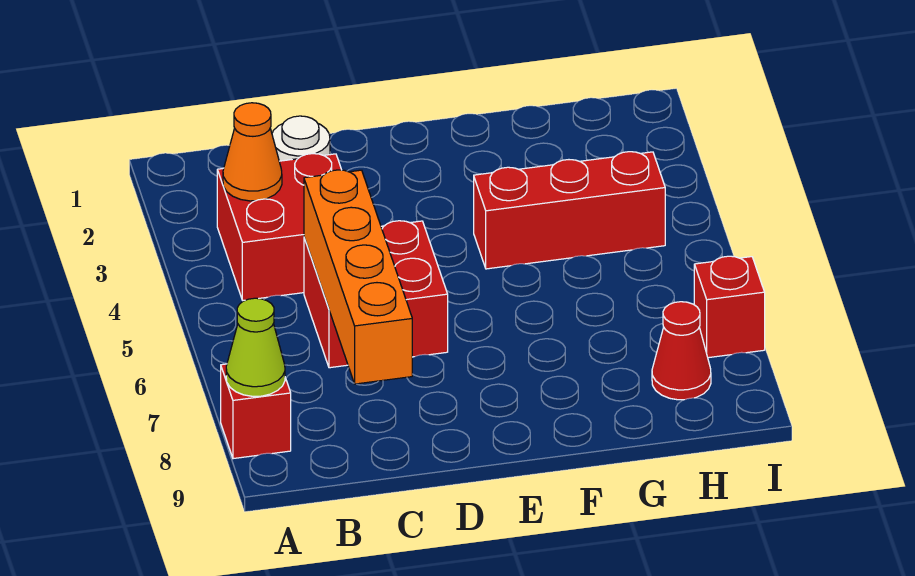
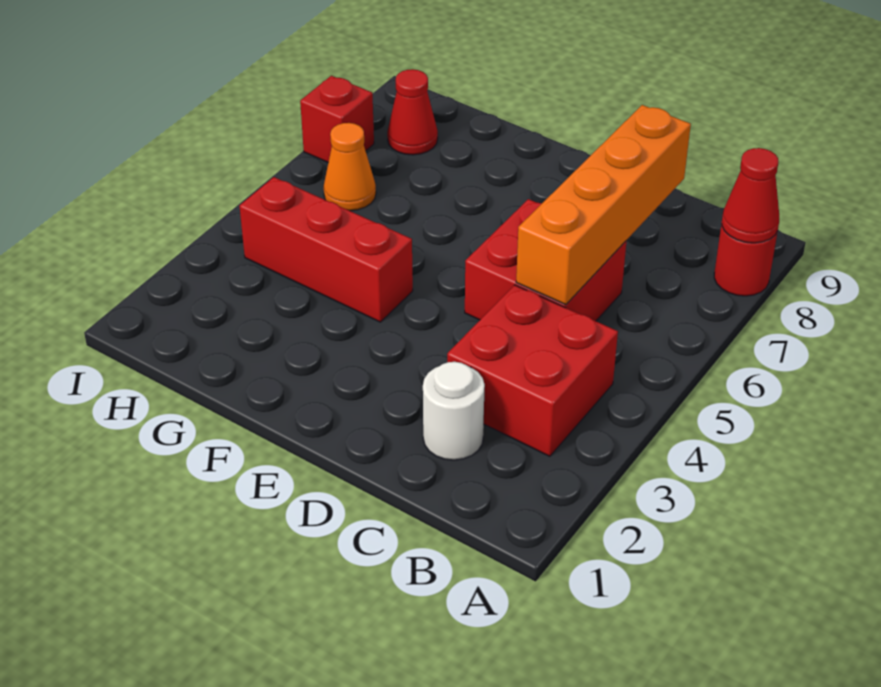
red brick A8 level 1 -> red round brick A8 level 1
lime cone A8 level 2 -> red cone A8 level 2
orange cone B3 level 2 -> orange cone H6 level 1

